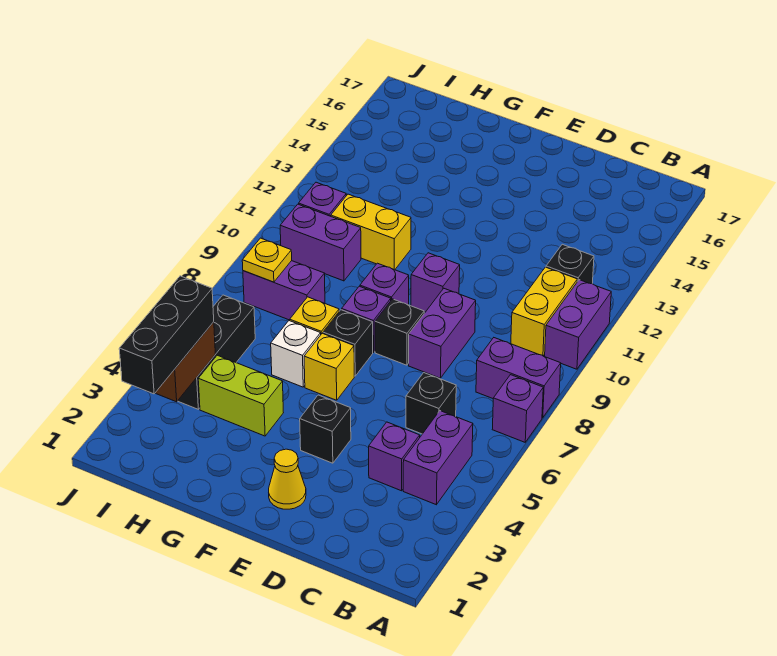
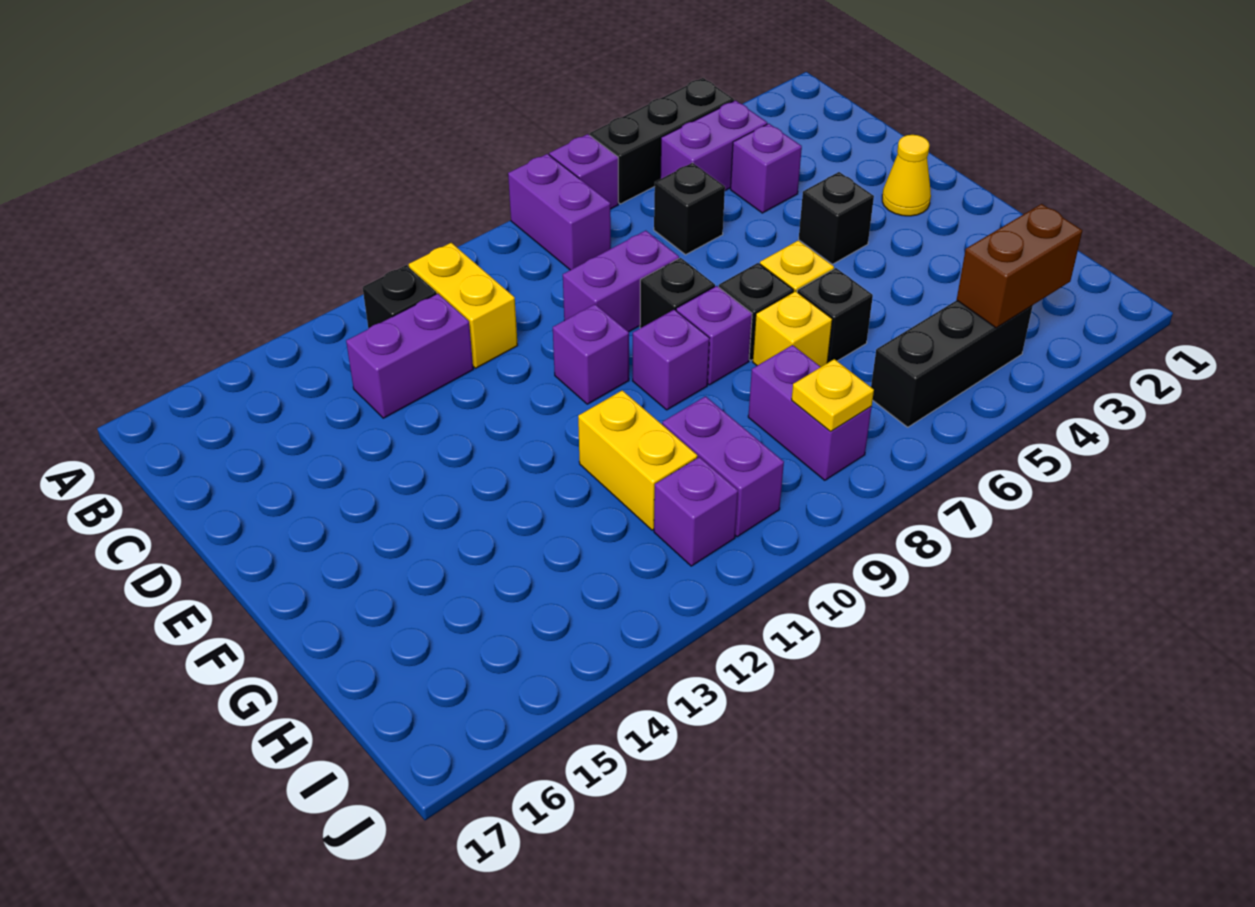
purple brick A10:A11 level 1 -> purple brick C12:C13 level 1
yellow brick B10:B11 level 1 -> yellow brick B11:C11 level 1
lime brick G4:H4 level 1 -> none
white brick G6 level 1 -> black brick G6 level 1
black brick I2:I4 level 3 -> black brick A4:A6 level 1

